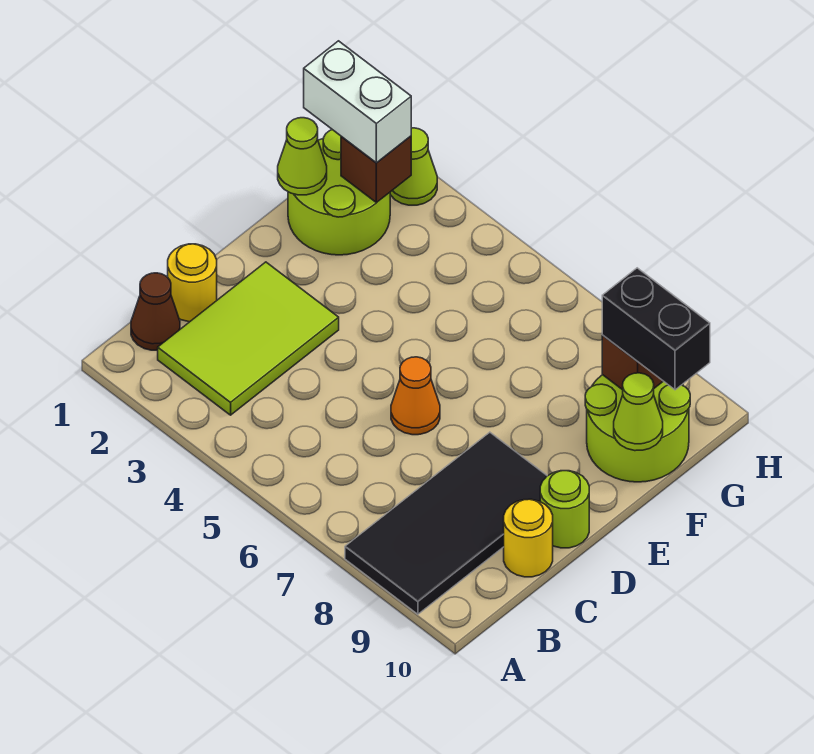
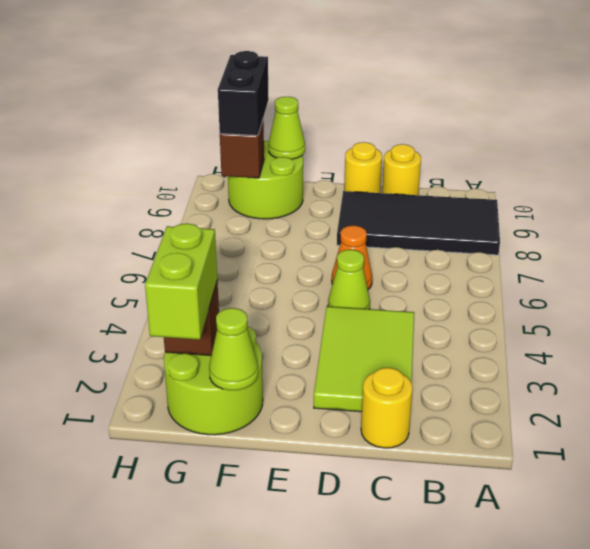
brown cone B1 level 1 -> none
lime tile B2:D3 level 1 -> lime tile C2:D4 level 1
lime round brick D10 level 1 -> yellow round brick D10 level 1
white brick G1:G2 level 3 -> lime brick G1:G2 level 3
lime cone H2 level 1 -> lime cone D5 level 1

